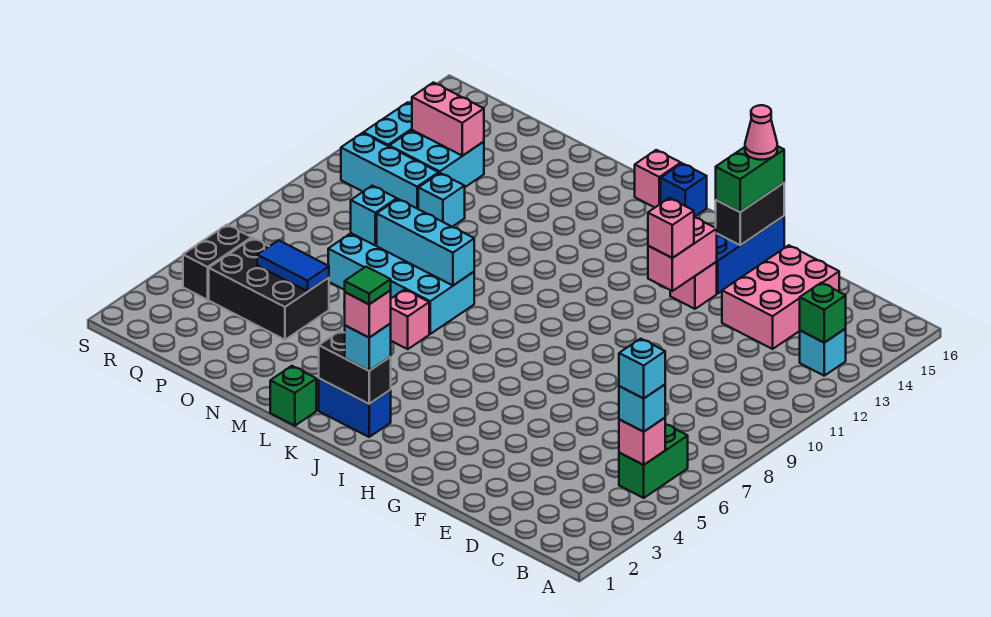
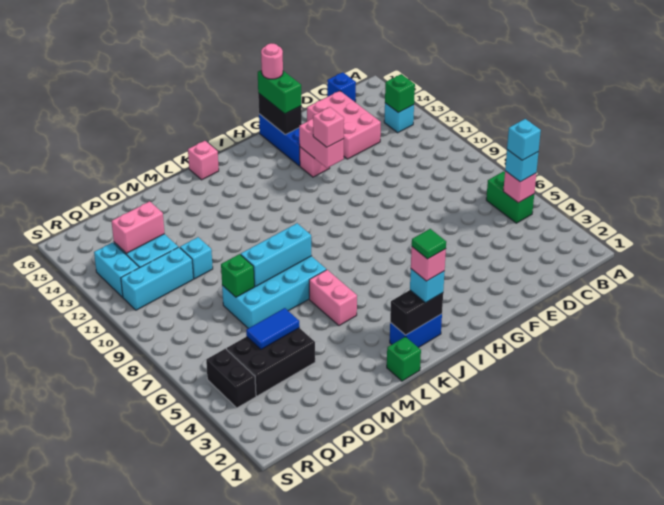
pink cone G16 level 4 -> pink round brick G16 level 4
blue brick J16 level 1 -> blue brick C16 level 1
pink brick L6 level 1 -> pink brick L5:L6 level 1
cyan brick O8 level 2 -> green brick O8 level 2

